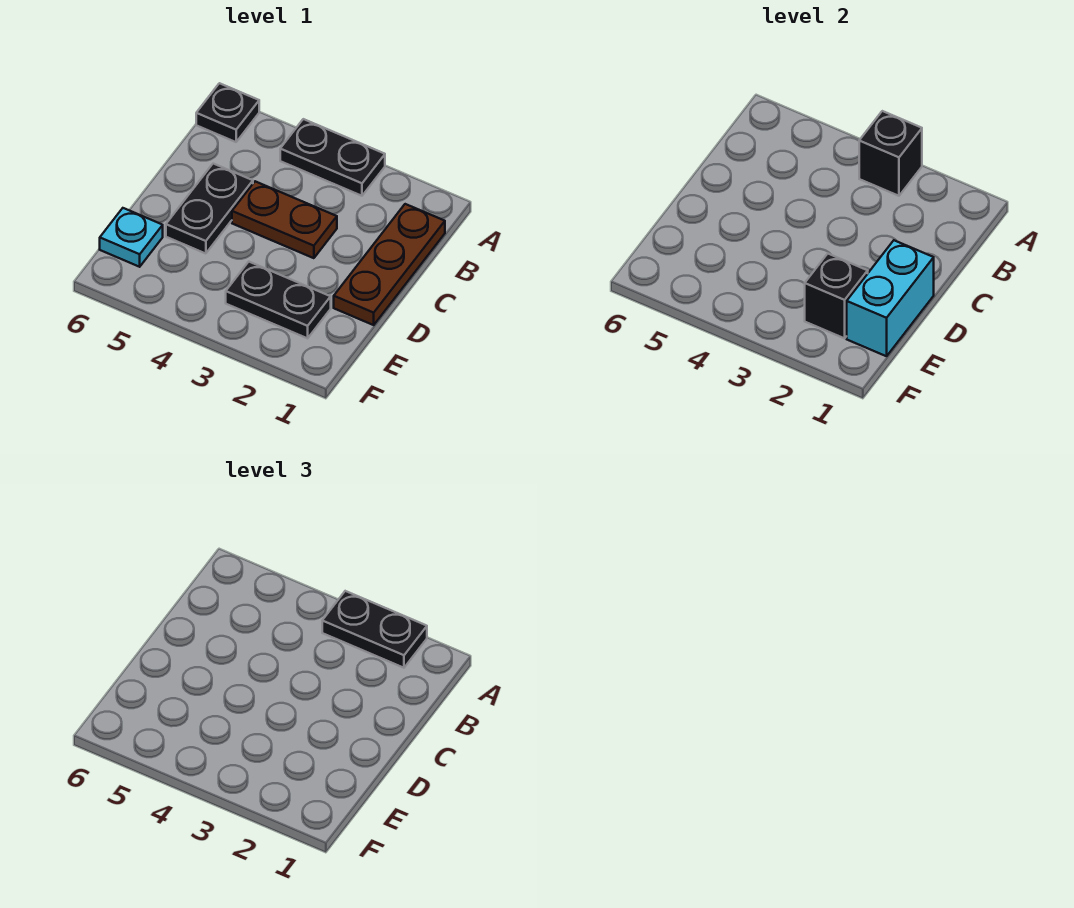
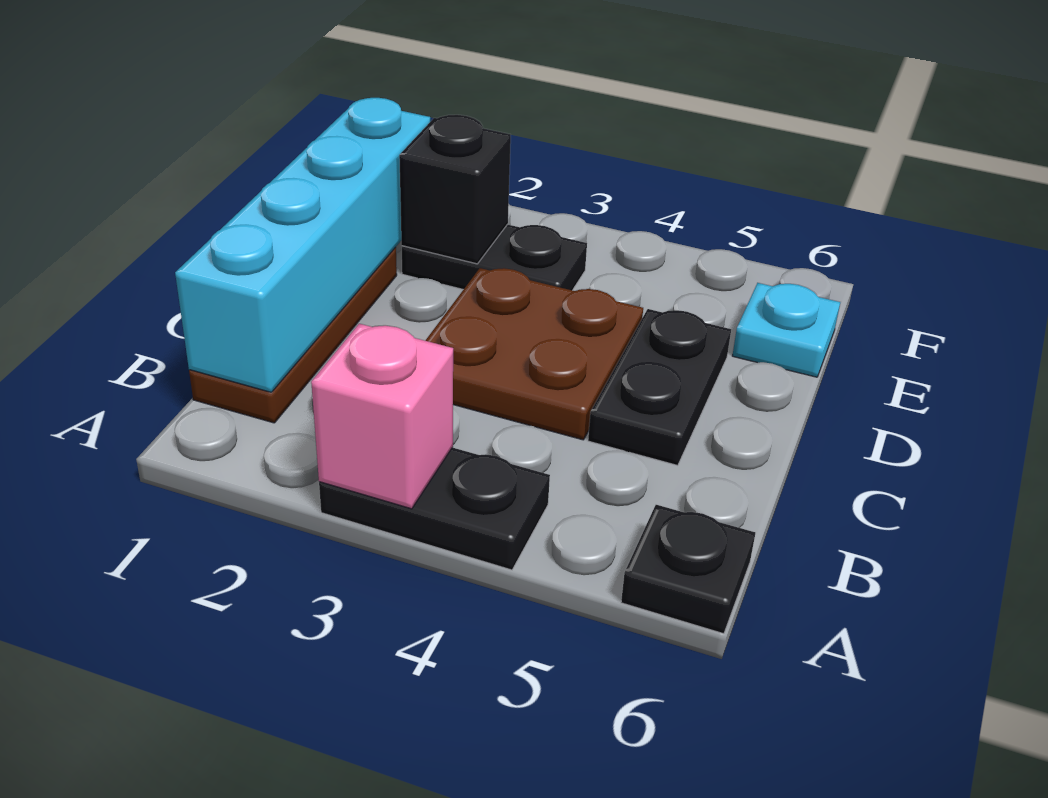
black plate A2:A3 level 3 -> none
black brick A3 level 2 -> pink brick A3 level 2
brown plate C3:C4 level 1 -> brown plate C3:D4 level 1
cyan brick D1:E1 level 2 -> cyan brick B1:E1 level 2

